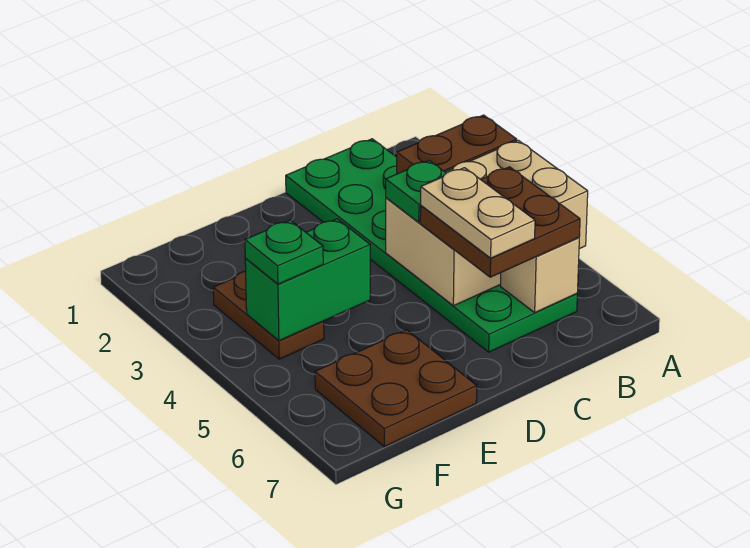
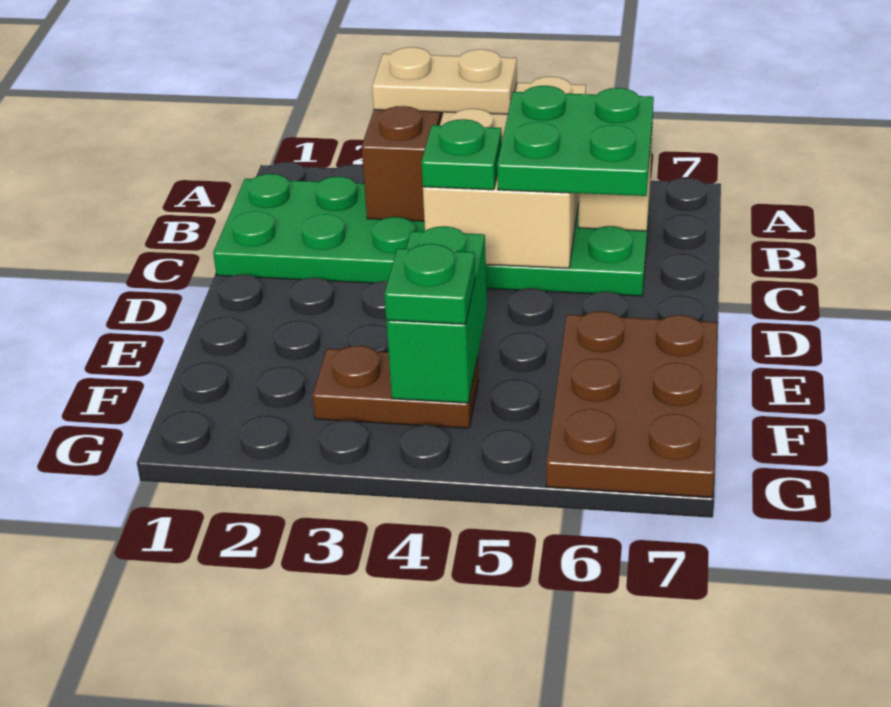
brown plate B5:C6 level 3 -> green plate B5:C6 level 3
tan plate C5:C6 level 4 -> tan plate A3:A4 level 3
brown plate E6:F7 level 1 -> brown plate E6:G7 level 1

